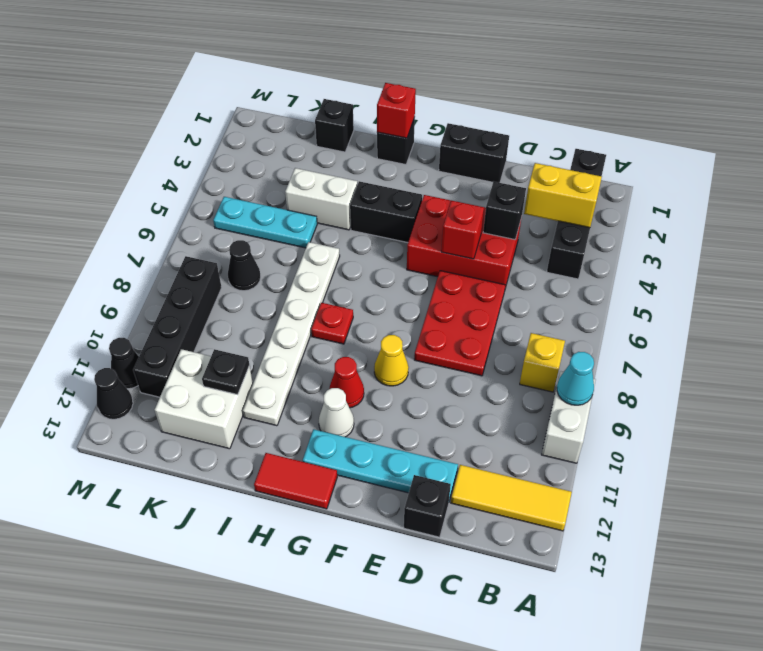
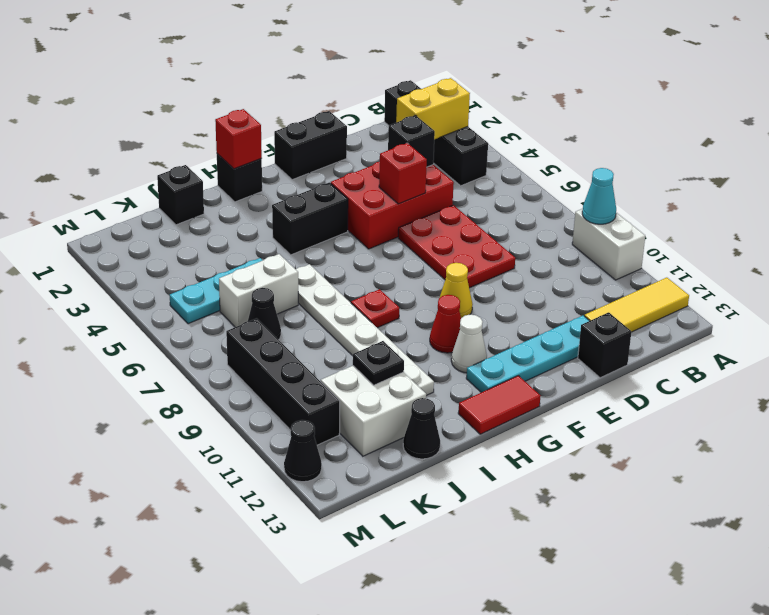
yellow brick B8 level 1 -> none
white brick I4:J4 level 1 -> white brick J6:K6 level 1
black cone M11 level 1 -> black cone J13 level 1

